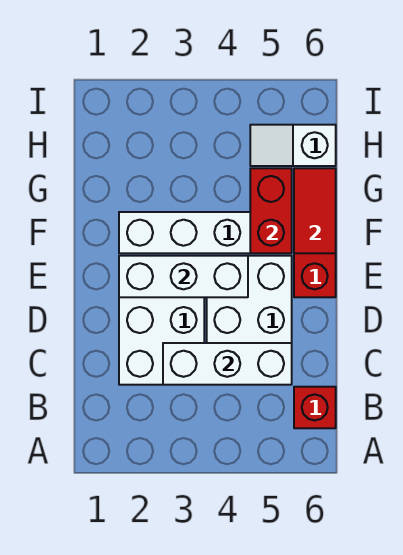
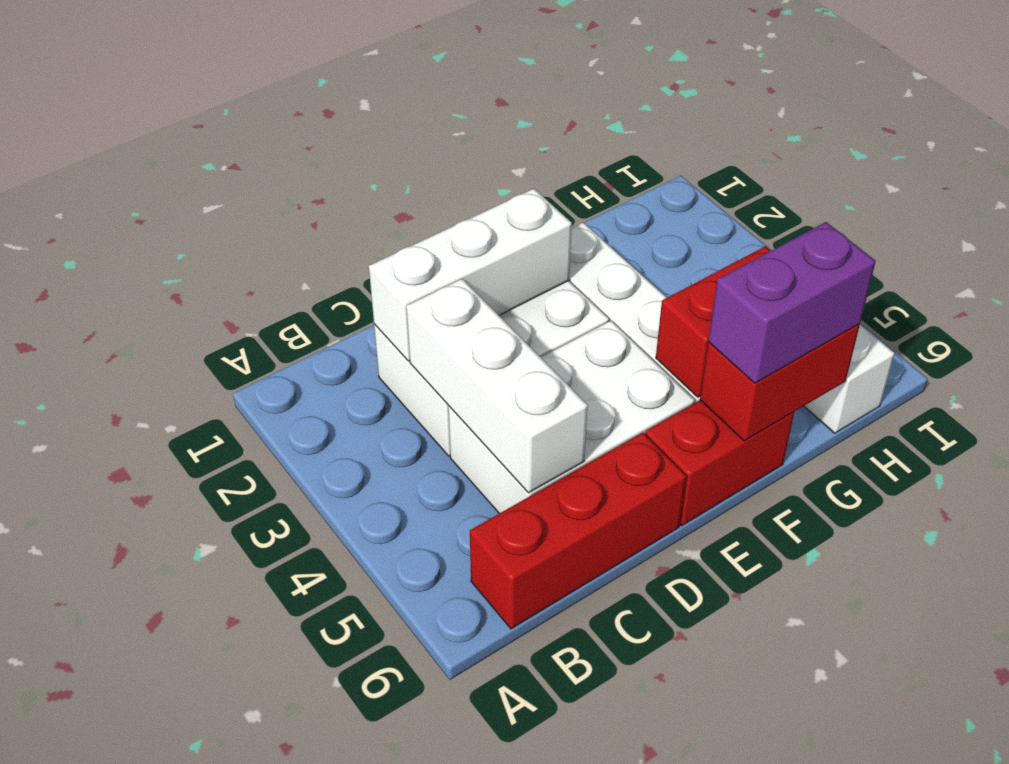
red brick B6 level 1 -> red brick B6:D6 level 1
white brick E2:E4 level 2 -> white brick C2:E2 level 2
red tile F6:G6 level 2 -> red brick F6:G6 level 2
none -> purple brick F6:G6 level 3

